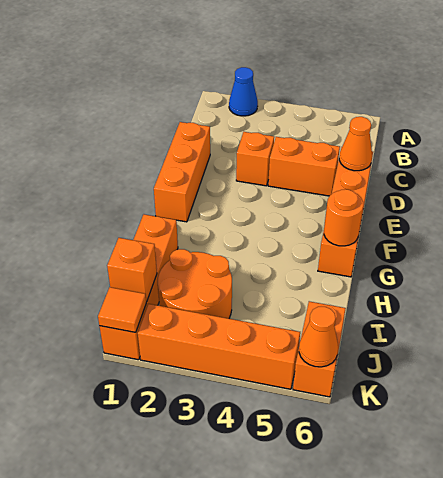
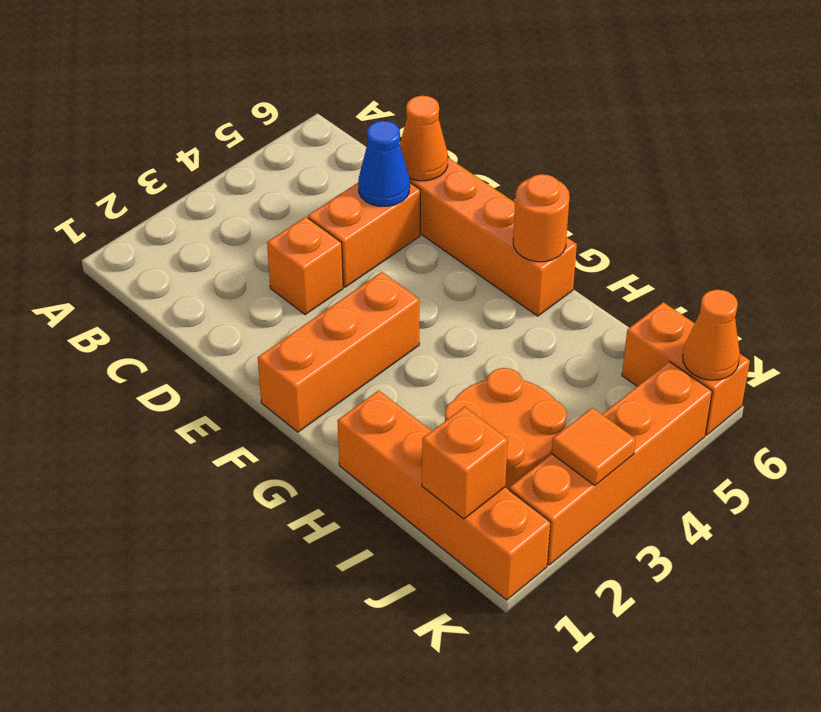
blue cone A2 level 1 -> blue cone D5 level 2
orange brick D1:F1 level 1 -> orange brick F1:F3 level 1
orange tile K1 level 2 -> orange tile K3 level 2

